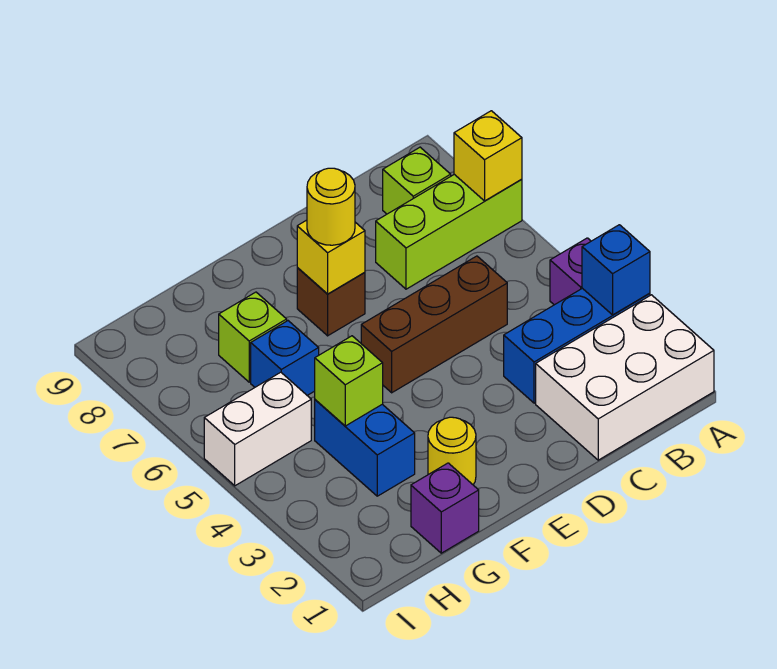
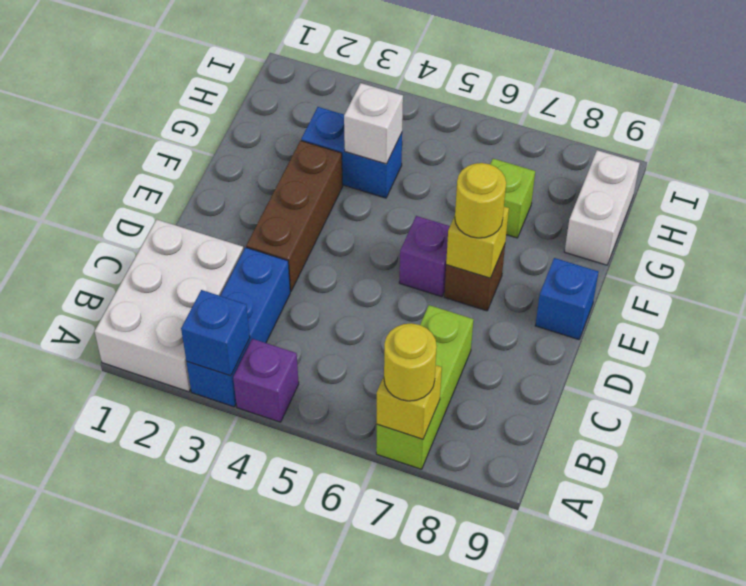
lime brick B8 level 1 -> none
brown brick C5:E5 level 1 -> brown brick D3:F3 level 1
yellow round brick F2 level 1 -> yellow round brick A7 level 3
purple brick G1 level 1 -> purple brick E6 level 1
lime brick G4 level 2 -> white brick G4 level 2
blue brick G6 level 1 -> blue brick E9 level 1
white brick H5:I5 level 1 -> white brick G9:H9 level 1

